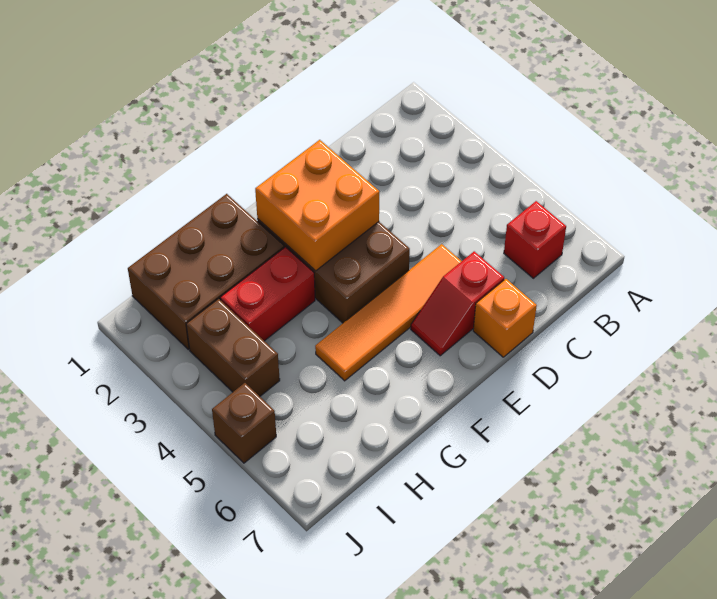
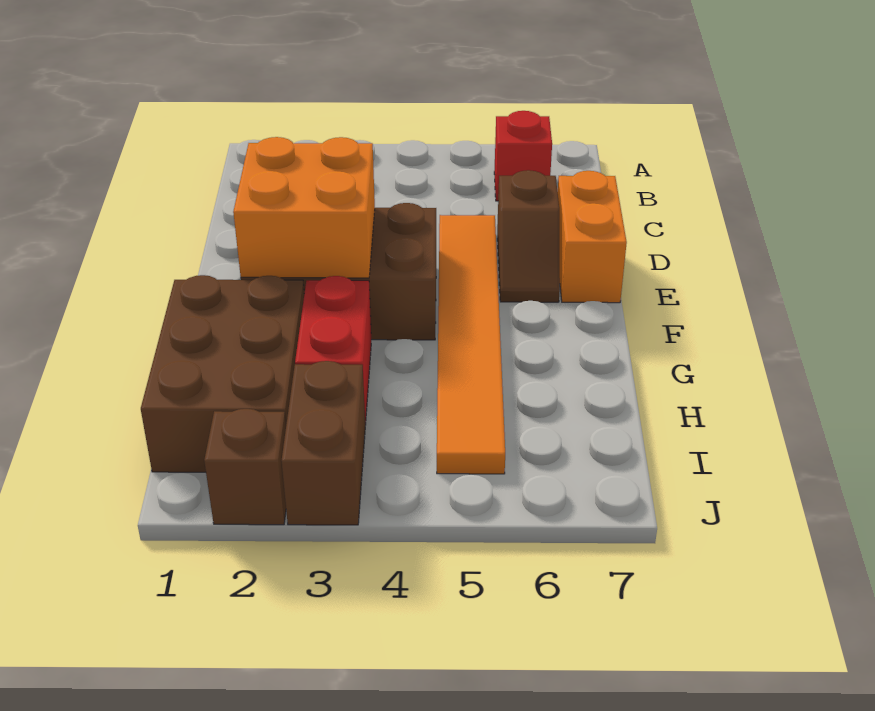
orange tile D5:G5 level 1 -> orange tile D5:I5 level 1
red slope D6:E6 level 1 top D -> brown slope D6:E6 level 1 top D
orange brick D7 level 1 -> orange brick D7:E7 level 1
brown brick I3:I4 level 1 -> brown brick I3:J3 level 1
brown brick J5 level 1 -> brown brick J2 level 1

